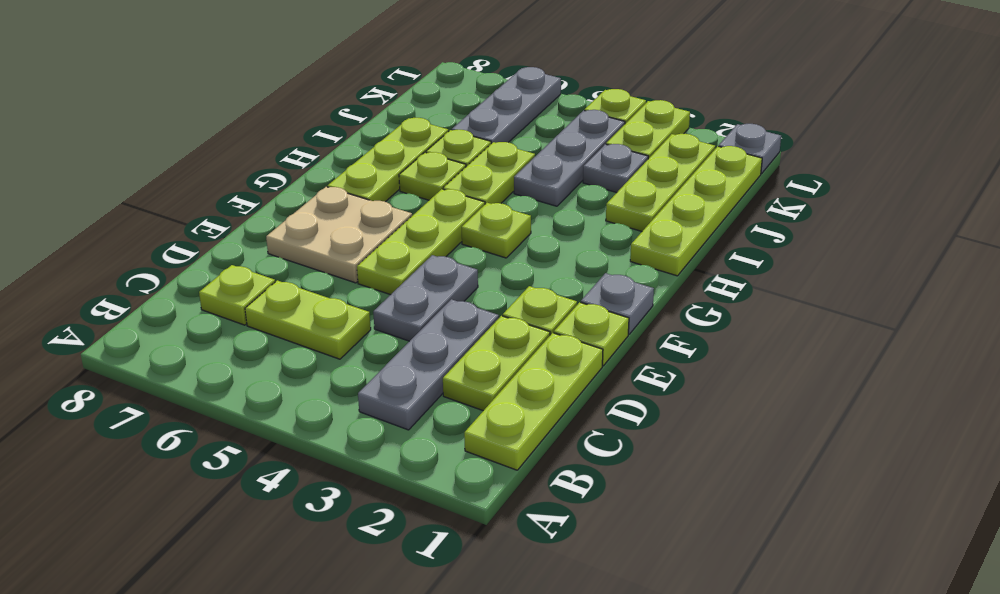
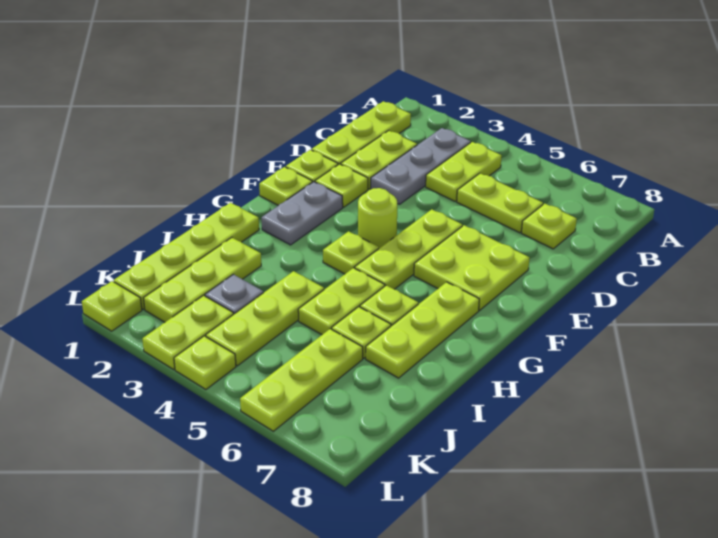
none -> lime plate B4:C4 level 1
grey plate D4:E4 level 1 -> grey plate F2:G2 level 1
tan plate E6:F7 level 1 -> lime plate E6:F7 level 1
grey plate F1 level 1 -> lime plate F1 level 1
none -> lime round brick F4 level 1
grey plate I4:K4 level 1 -> lime plate I4:K4 level 1
grey plate J6:L6 level 1 -> lime plate J6:L6 level 1
grey plate L1 level 1 -> lime plate L1 level 1

